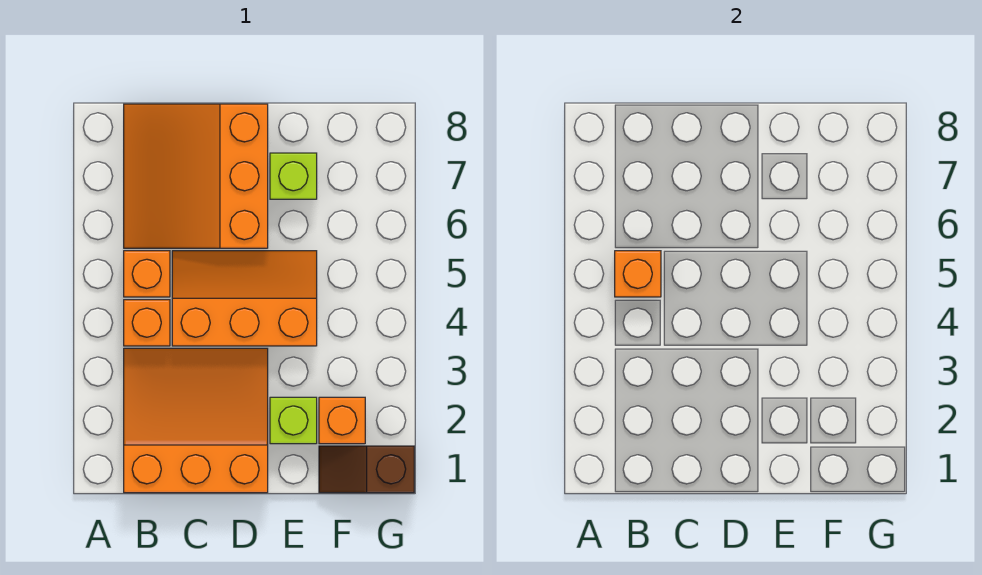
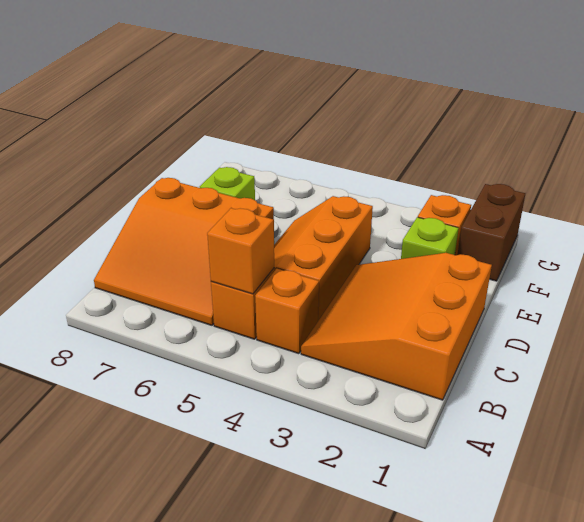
brown slope F1:G1 level 1 top G -> brown brick F1:G1 level 1

